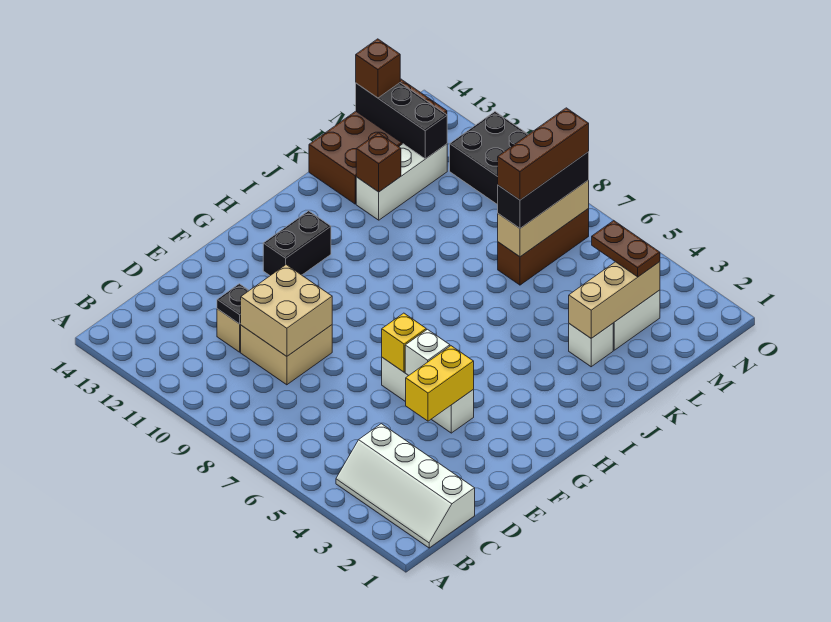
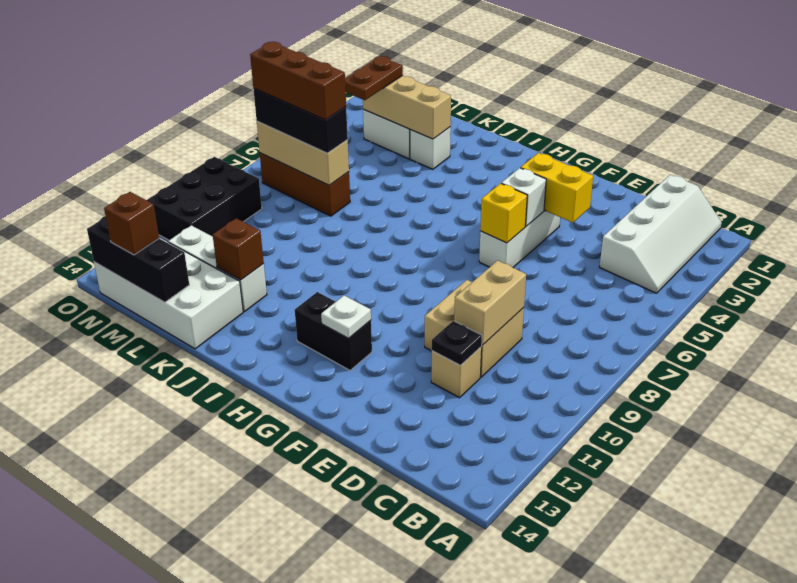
tan brick D9:E10 level 2 -> tan brick D9:D10 level 2
none -> white plate G12 level 2
brown brick K13:N14 level 1 -> white brick K13:N14 level 1
black brick M12:M14 level 2 -> black brick L14:N14 level 2

